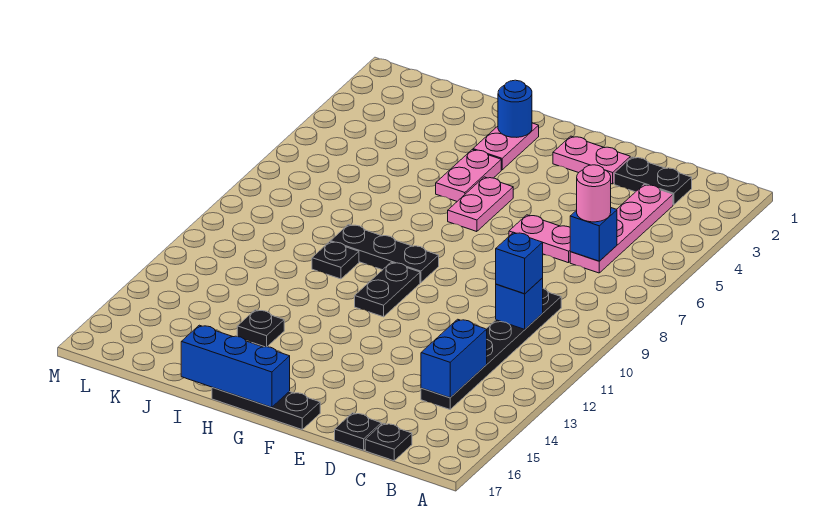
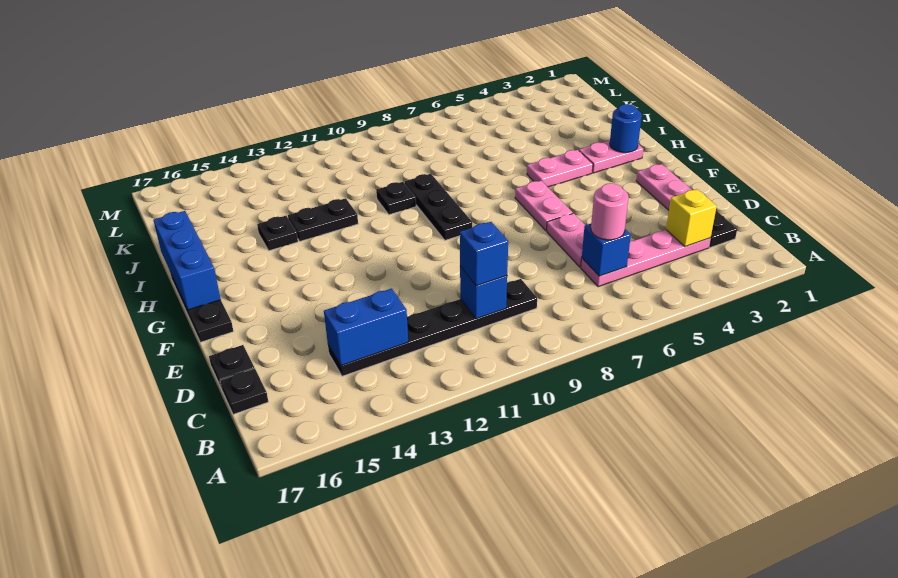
none -> yellow brick C3 level 2
pink plate G5:G6 level 1 -> pink plate F6:G6 level 1
black plate G10:G11 level 1 -> black plate I12:I13 level 1

